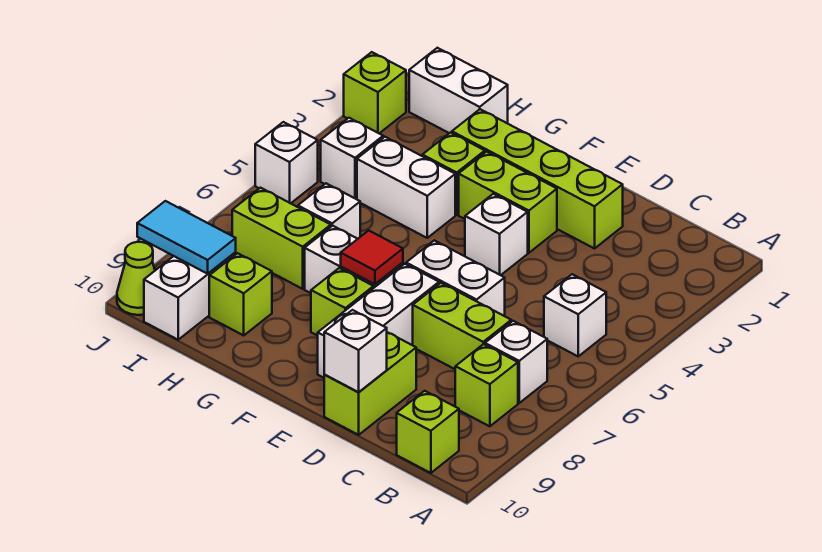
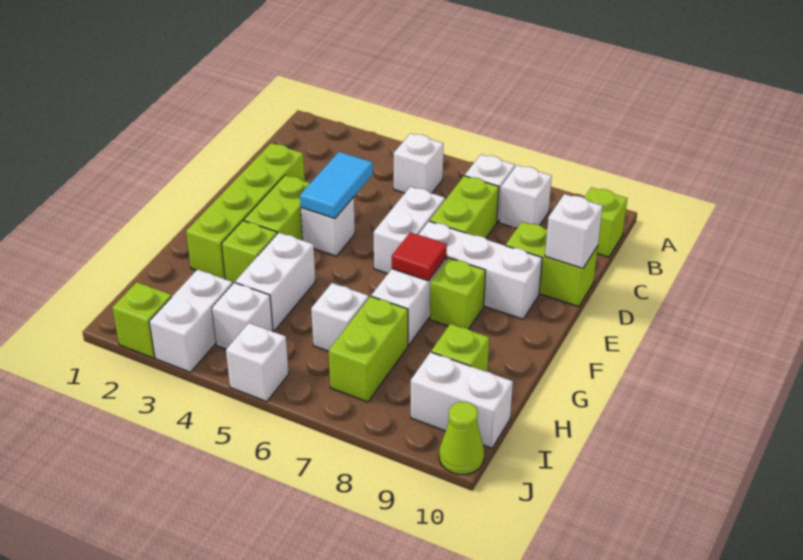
lime brick B8 level 1 -> white brick B8 level 1
white brick H1:I1 level 1 -> white brick I3:J3 level 1
cyan tile I9:J9 level 2 -> cyan tile D4:E4 level 2

